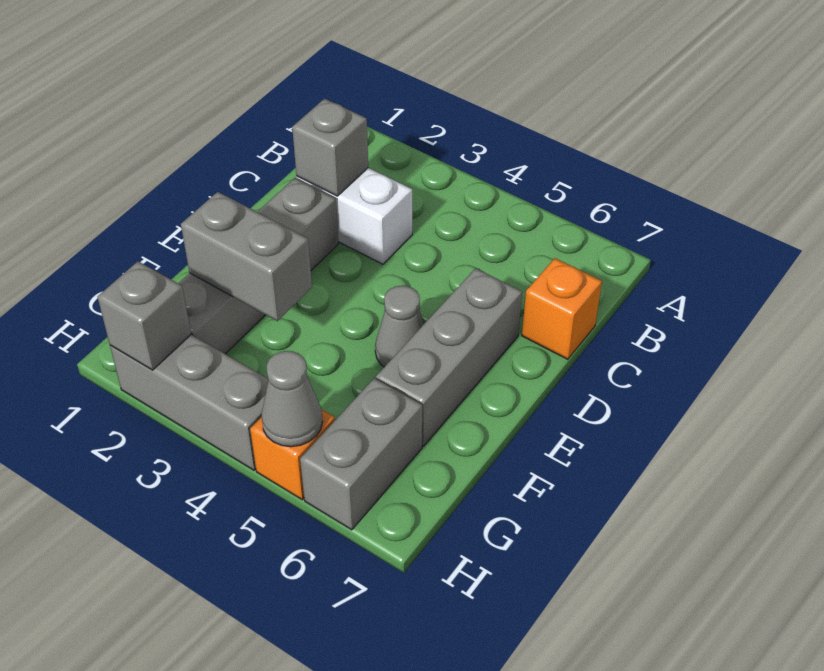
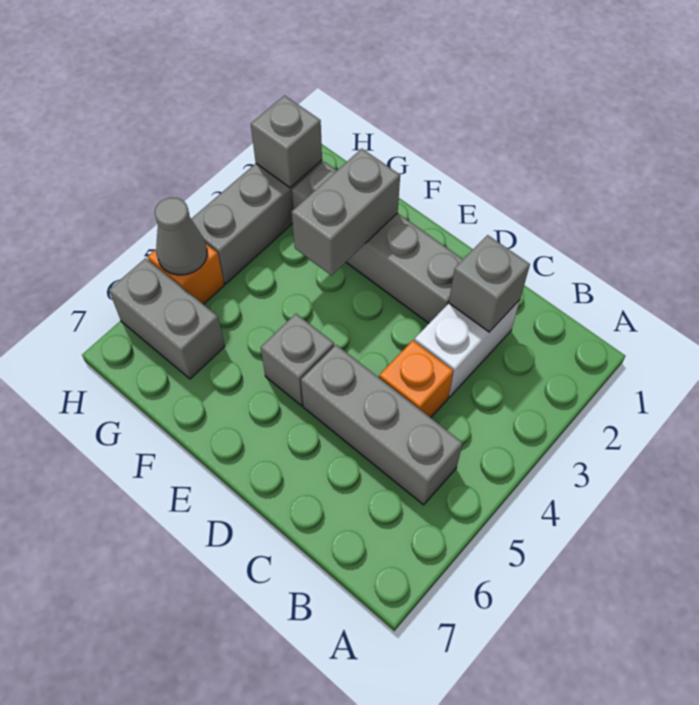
orange brick C7 level 1 -> orange brick C4 level 1
grey brick D6:F6 level 1 -> grey brick B5:D5 level 1
grey cone E5 level 1 -> grey brick E5 level 1

